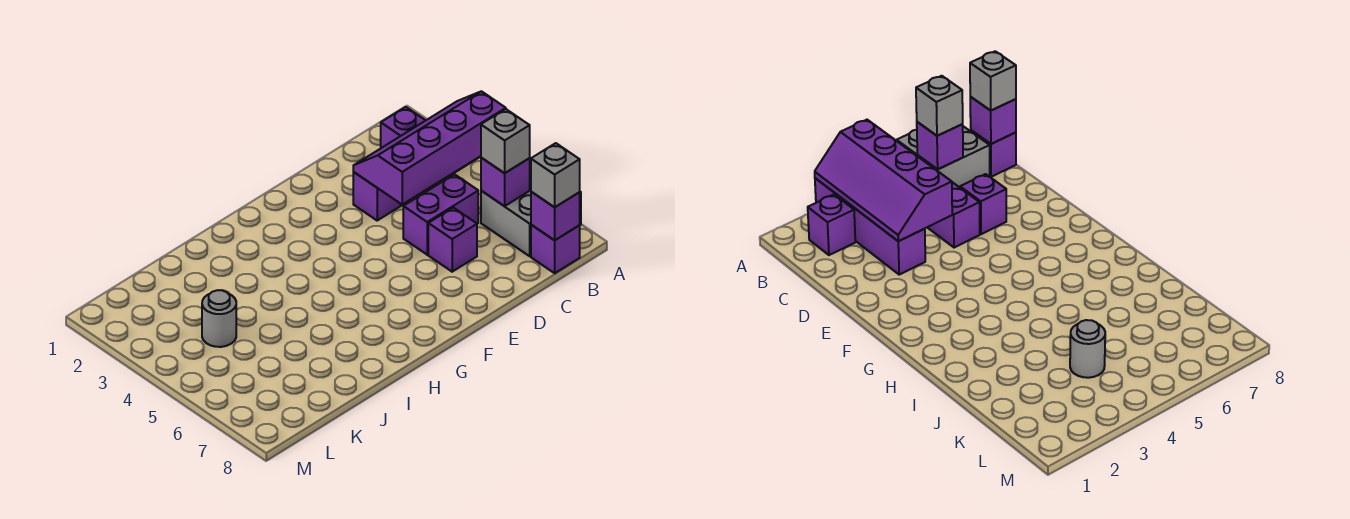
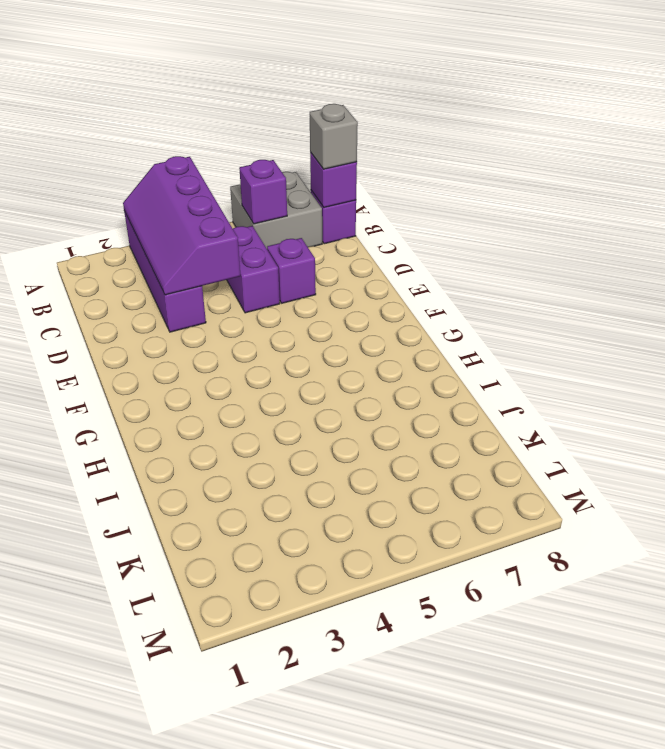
purple brick B2 level 1 -> none
grey brick B6 level 3 -> none
grey round brick K4 level 1 -> none

